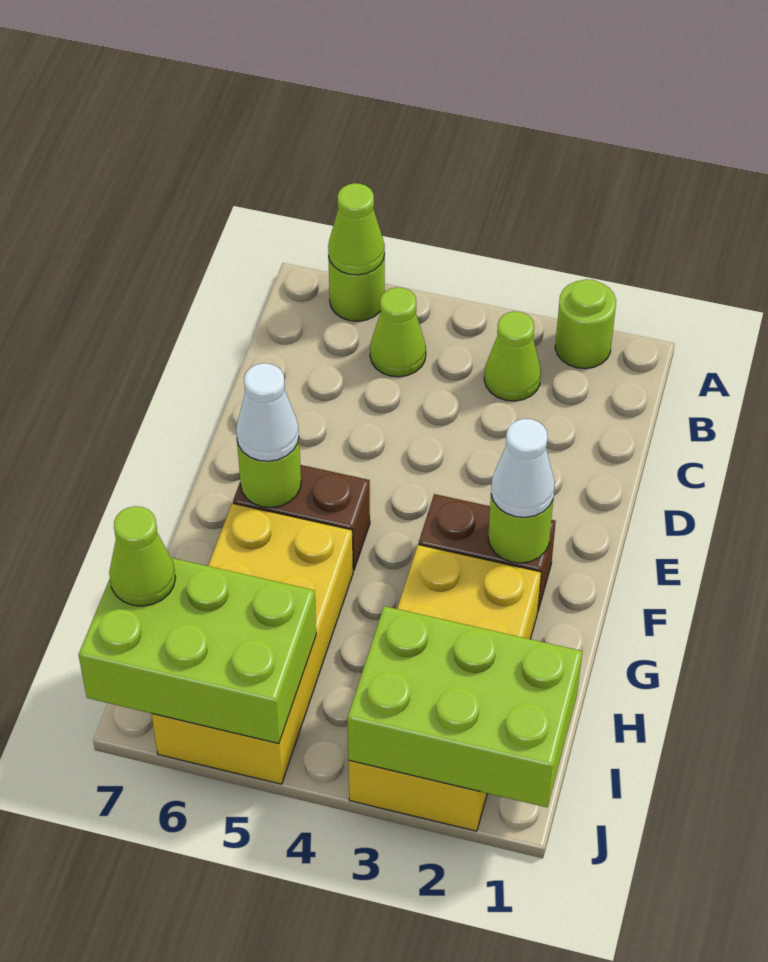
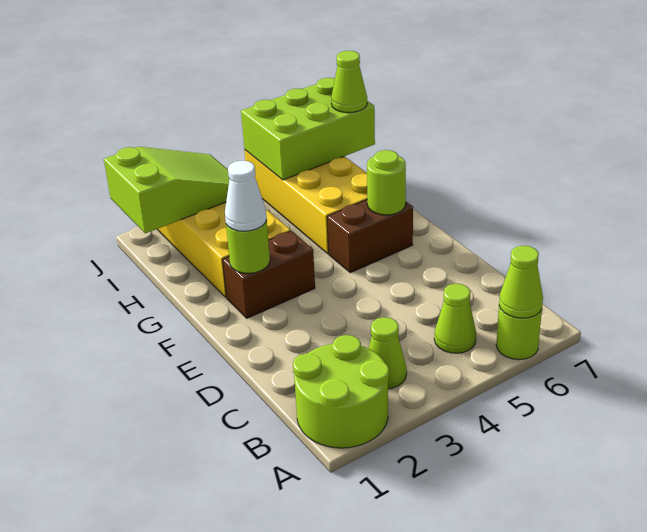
lime round brick A2 level 1 -> lime round brick A1:B2 level 1
white cone F6 level 3 -> none
lime brick I1:J3 level 2 -> lime slope I1:J3 level 2 top 1

